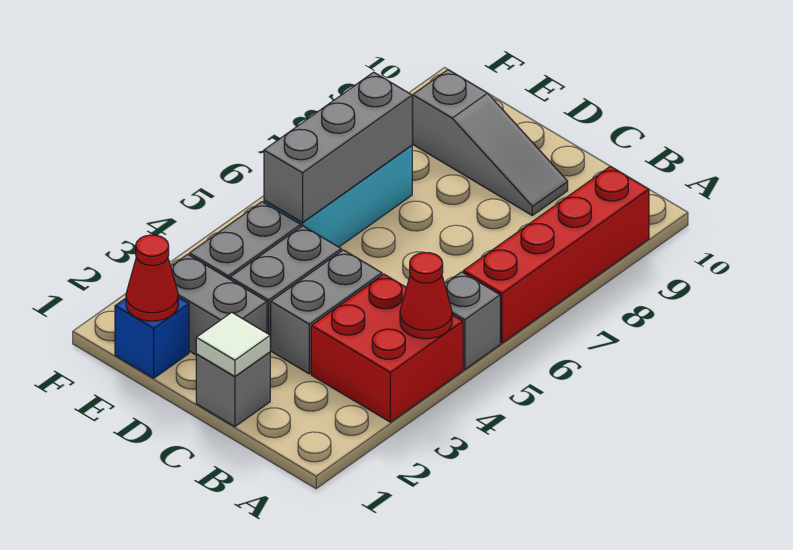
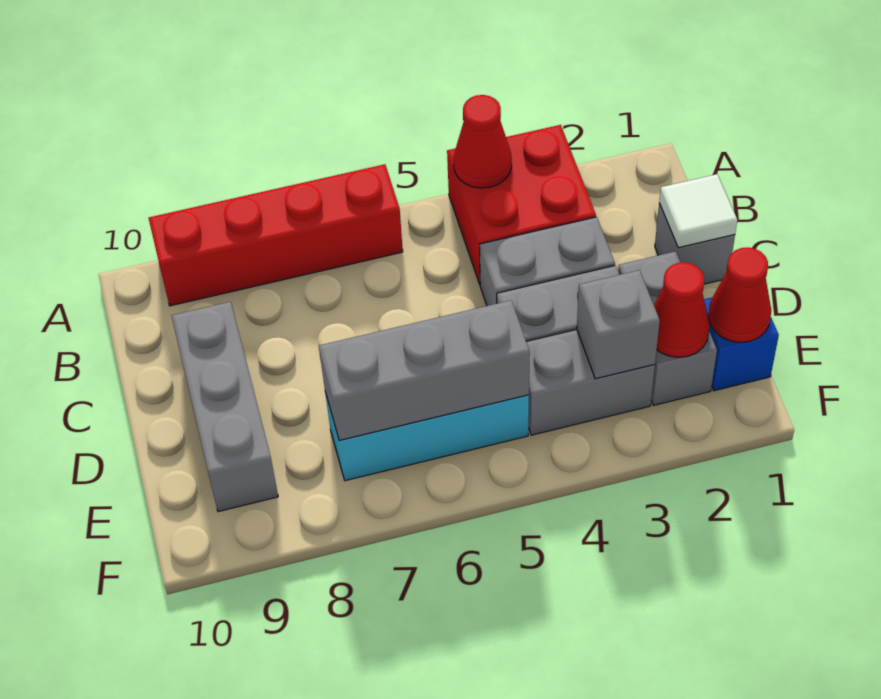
grey brick A5 level 1 -> grey brick E3 level 2
grey slope C9:E9 level 1 top E -> grey brick C9:E9 level 1
none -> red cone E2 level 2

